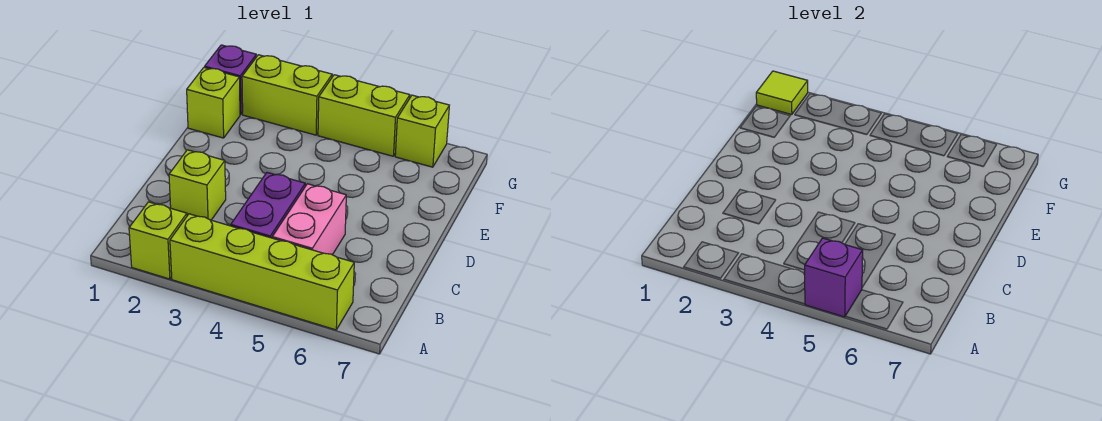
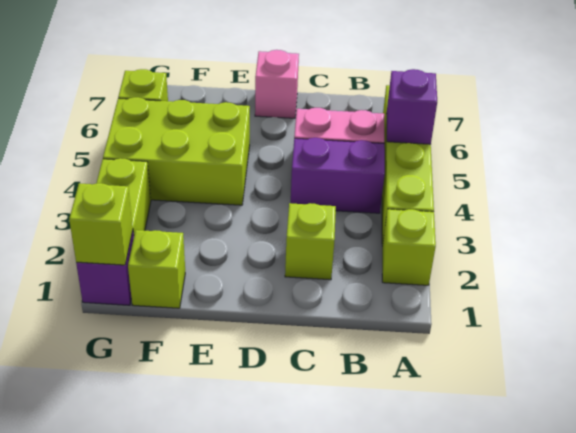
none -> pink brick D7 level 1
lime tile G1 level 2 -> lime brick G1 level 2
lime brick G4:G5 level 1 -> lime brick E4:G5 level 1

